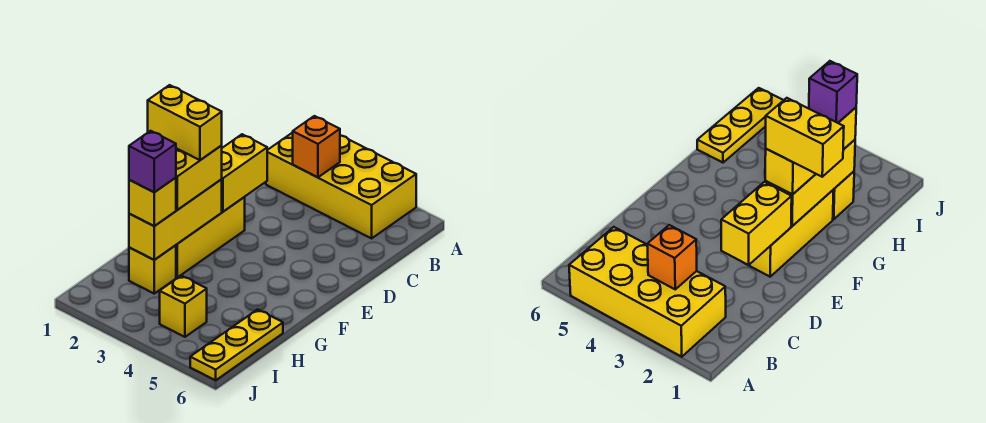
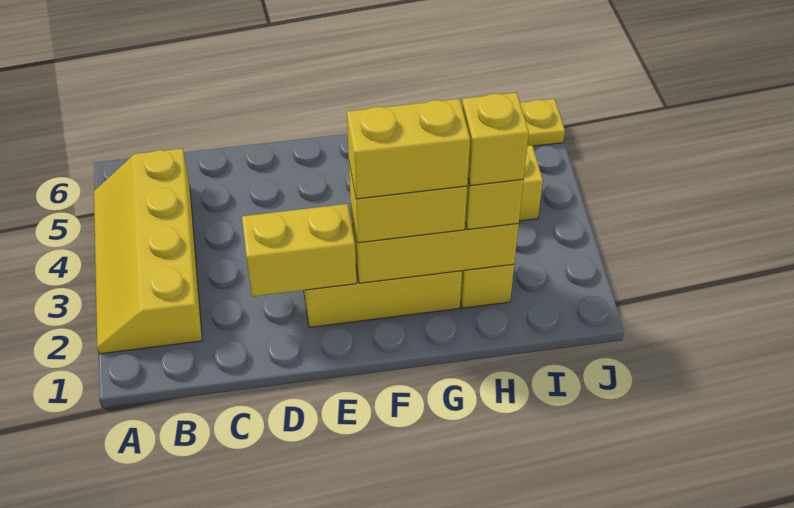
yellow brick A2:B5 level 1 -> yellow slope A2:B5 level 1 top B
orange brick B3 level 2 -> none
yellow brick F1:F2 level 4 -> yellow brick F2:G2 level 4
purple brick H2 level 4 -> yellow brick H2 level 4

